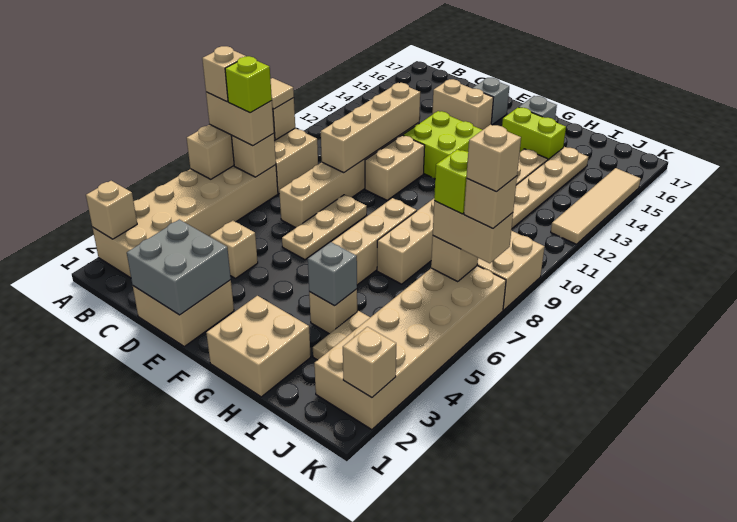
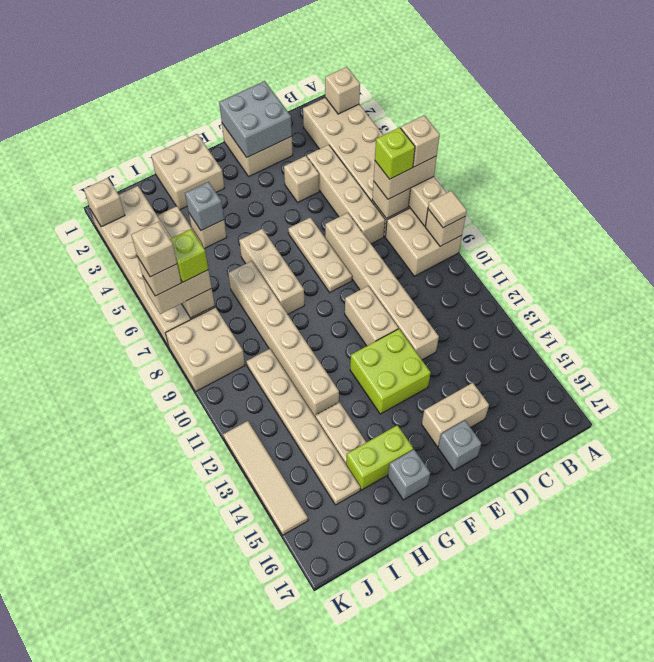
tan brick D9:D12 level 2 -> tan brick C4:C7 level 1

